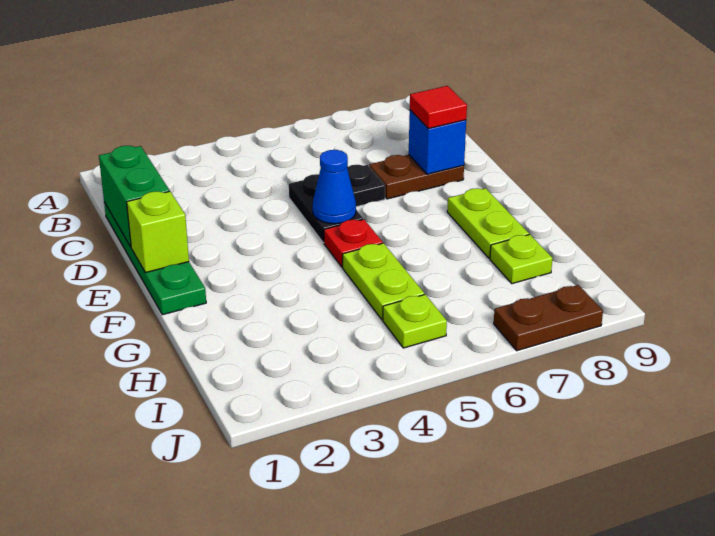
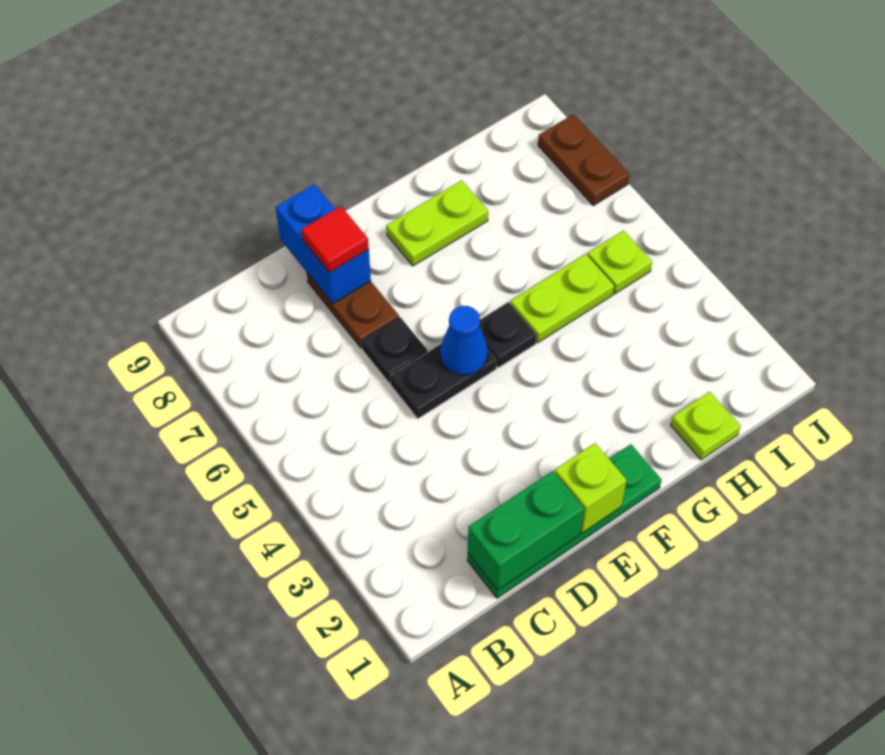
blue brick D8 level 2 -> blue brick D8:D9 level 2
red plate F5 level 1 -> black plate F5 level 1
lime plate H8 level 1 -> lime plate H1 level 1

